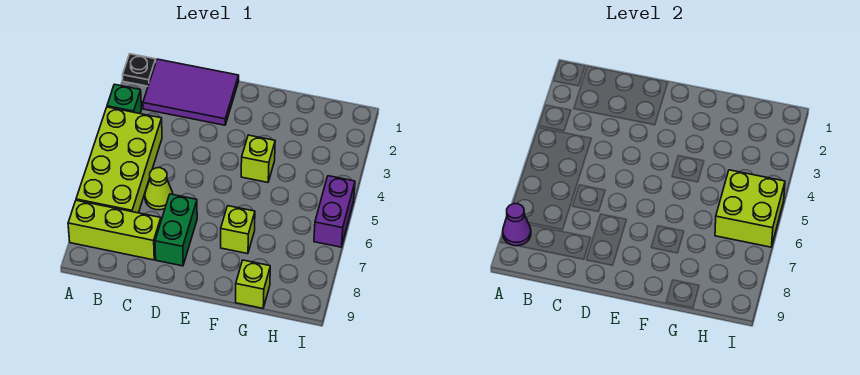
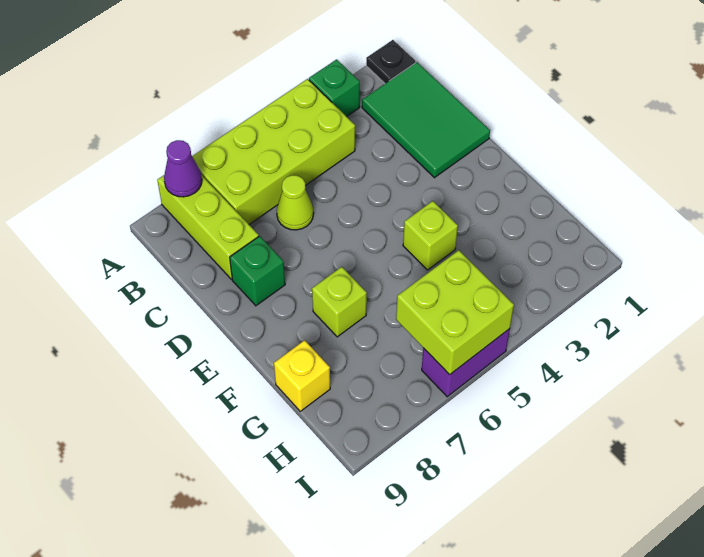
purple tile B1:D2 level 1 -> green tile B1:D2 level 1
green brick D7:D8 level 1 -> green brick D8 level 1
lime brick G9 level 1 -> yellow brick G9 level 1

